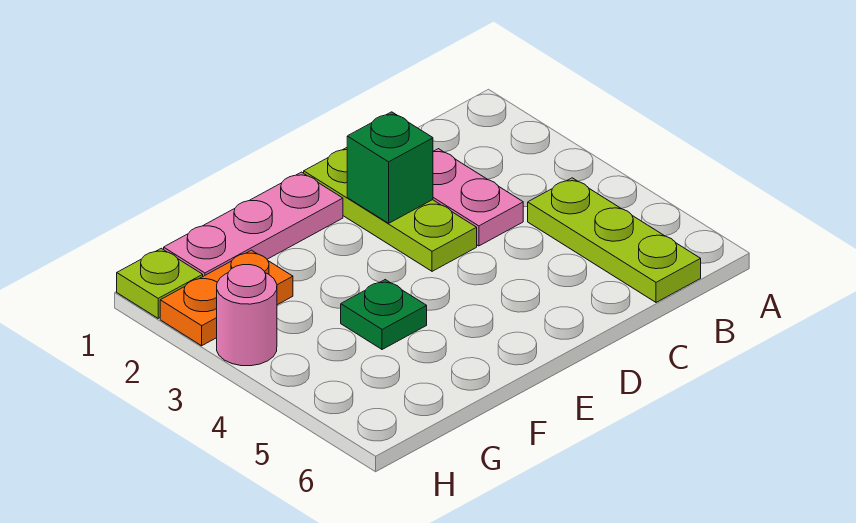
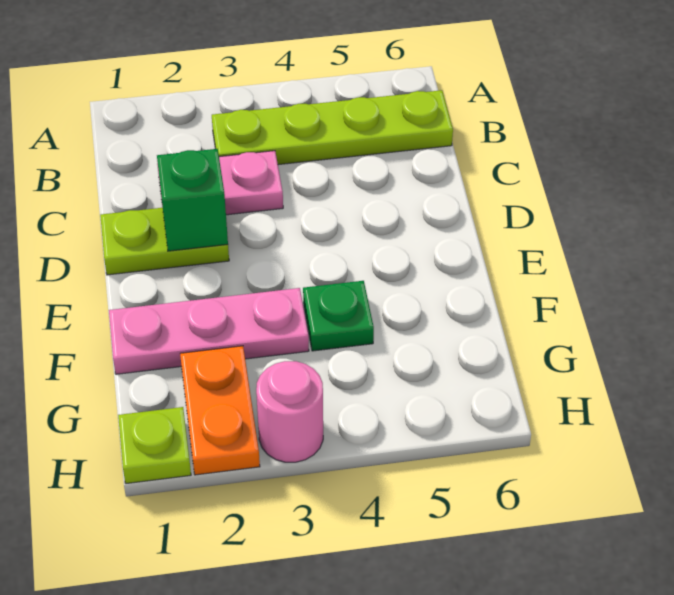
lime plate B4:B6 level 1 -> lime plate B3:B6 level 1
lime plate D1:D3 level 1 -> lime plate D1:D2 level 1
pink plate E1:G1 level 1 -> pink plate F1:F3 level 1

